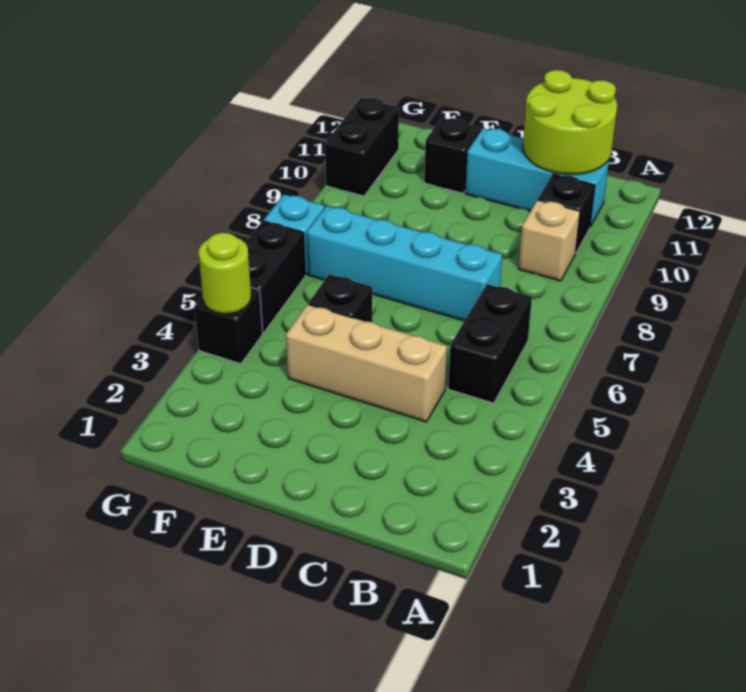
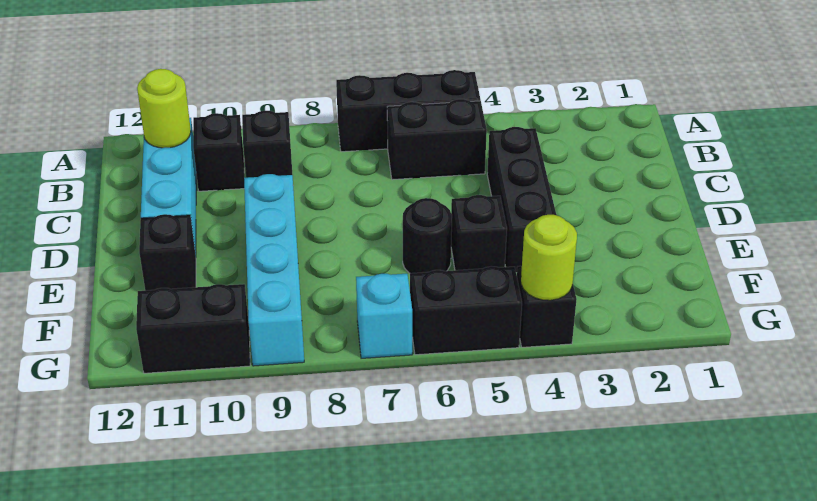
none -> black brick A5:A7 level 1
tan brick B9 level 1 -> black brick B9 level 1
lime round brick B11:C12 level 2 -> lime round brick B11 level 2
tan brick C4:E4 level 1 -> black brick C4:E4 level 1
cyan brick C7:F7 level 1 -> cyan brick D9:G9 level 1
none -> black round brick E6 level 1

